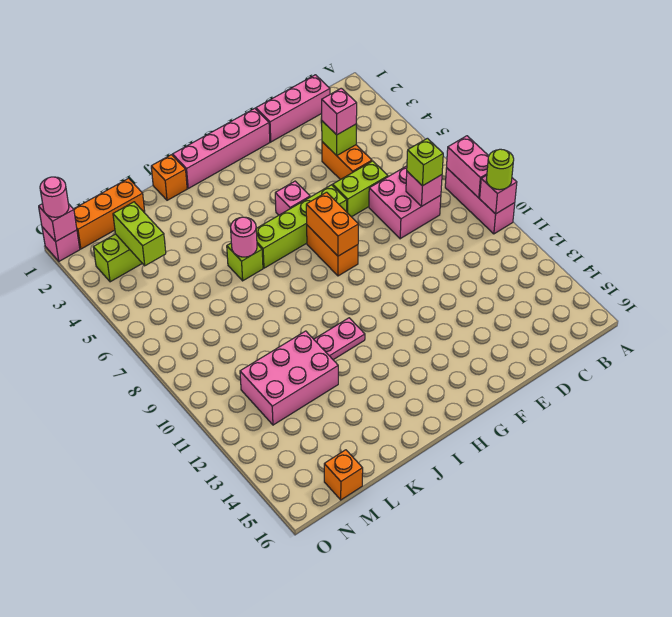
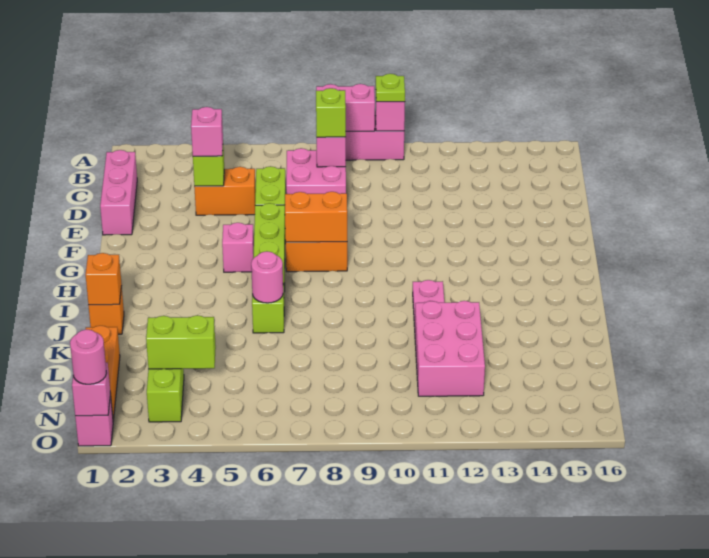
lime round brick A10 level 3 -> lime plate A10 level 3
pink brick F1:I1 level 1 -> none
orange brick M16 level 1 -> orange brick J1 level 2

